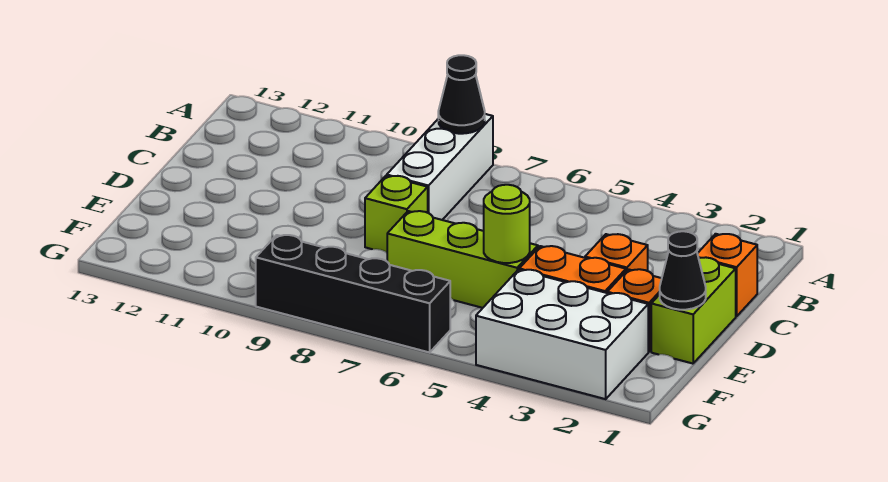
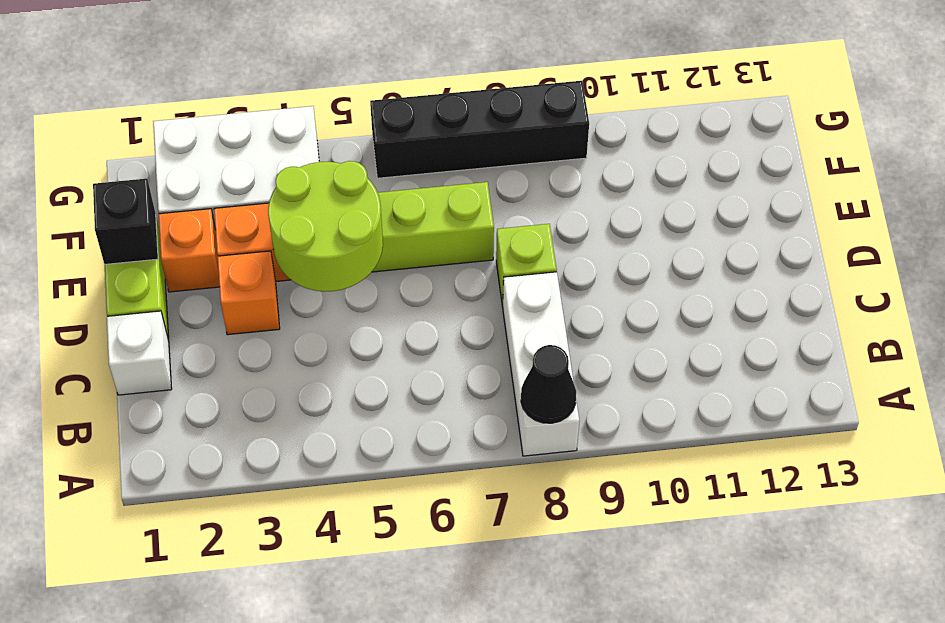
orange brick C1 level 1 -> white brick C1 level 1
black cone E1 level 2 -> black brick E1 level 2
lime round brick E5 level 2 -> lime round brick D4:E5 level 2

